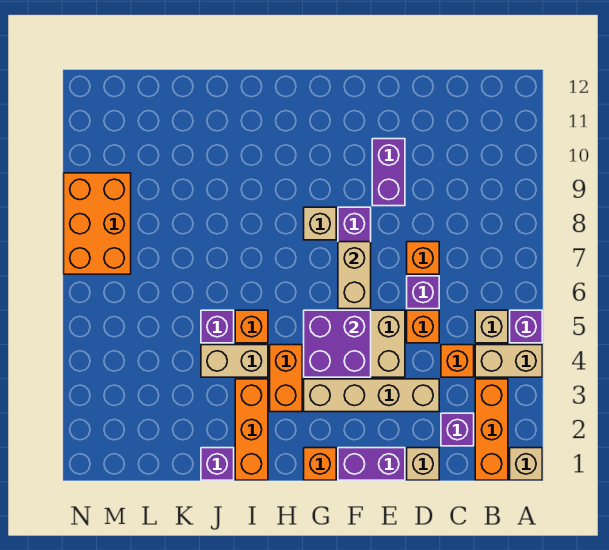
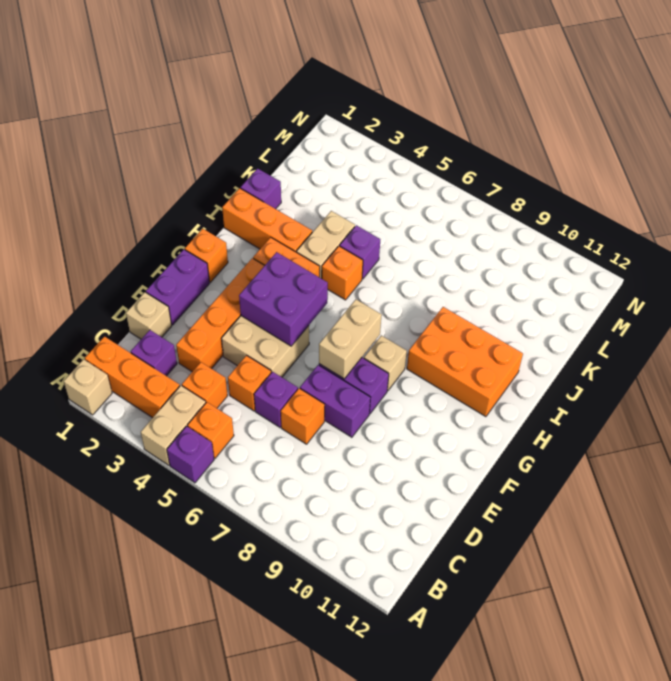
tan brick B5 level 1 -> orange brick B5 level 1
tan brick D3:G3 level 1 -> orange brick D3:G3 level 1
purple brick E9:E10 level 1 -> purple brick E7:E8 level 1
tan brick F6:F7 level 2 -> tan brick F7:G7 level 2
orange brick M7:N9 level 1 -> orange brick H9:I11 level 1

